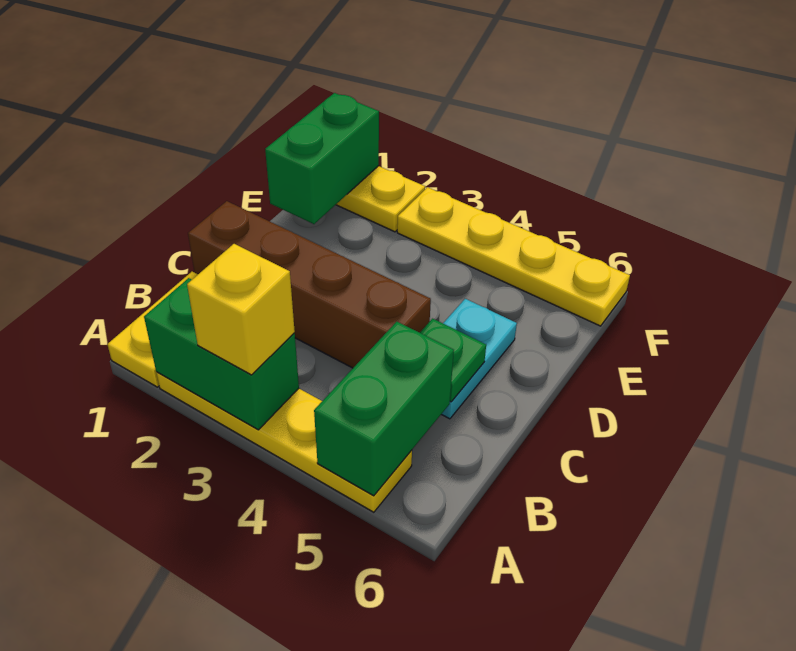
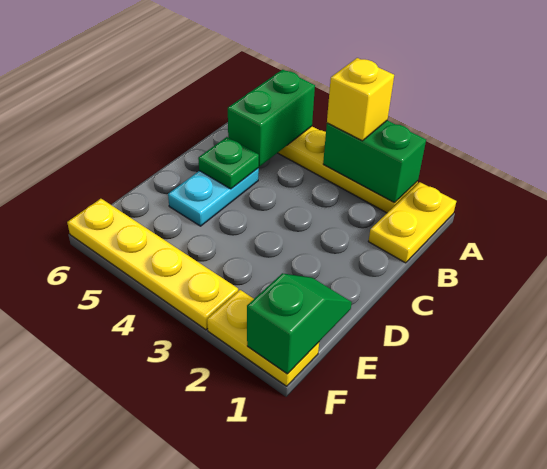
brown brick C1:C4 level 1 -> none
green brick E1:F1 level 2 -> green slope E1:F1 level 2 top F

